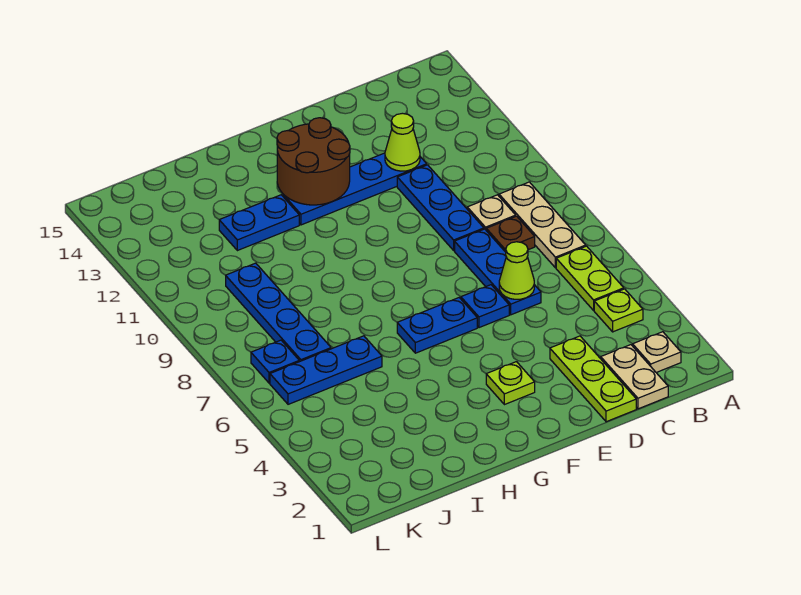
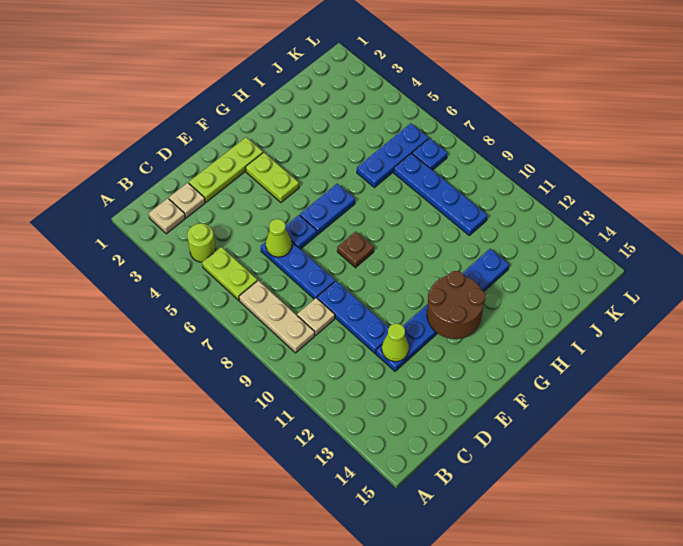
lime plate B4 level 1 -> lime round brick B4 level 1
tan plate C1:C2 level 1 -> tan plate C2 level 1
brown plate C8 level 1 -> brown plate F8 level 1
lime plate D1:D3 level 1 -> lime plate D2:F2 level 1
lime plate F3 level 1 -> lime plate F3:F4 level 1

